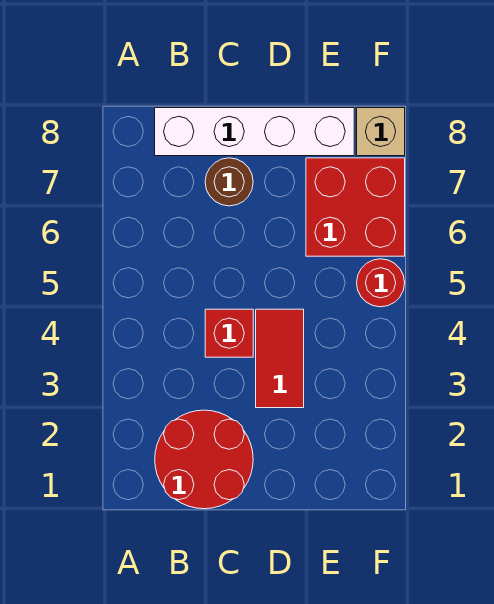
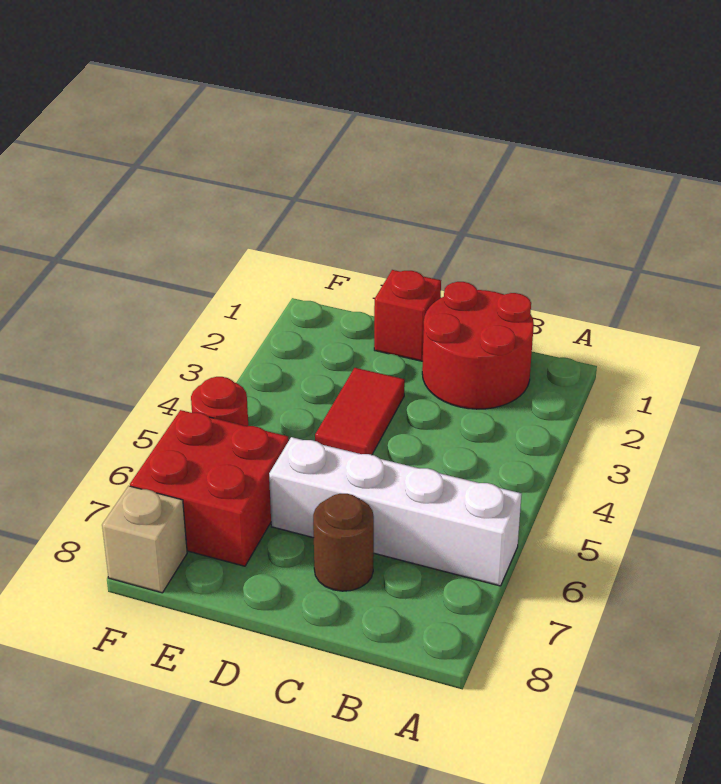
white brick B8:E8 level 1 -> white brick A6:D6 level 1
red brick C4 level 1 -> red brick D1 level 1

